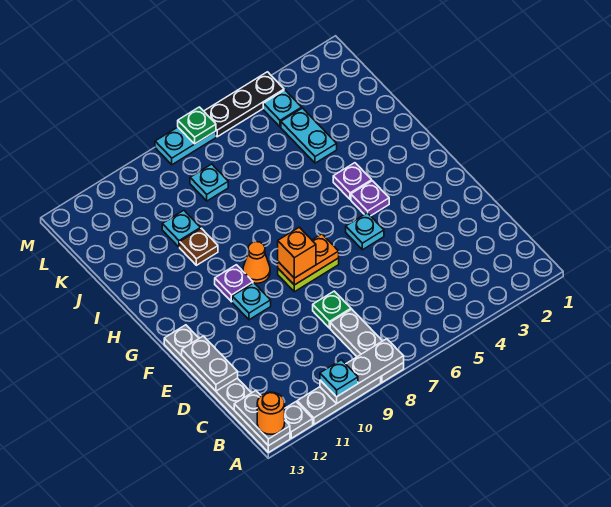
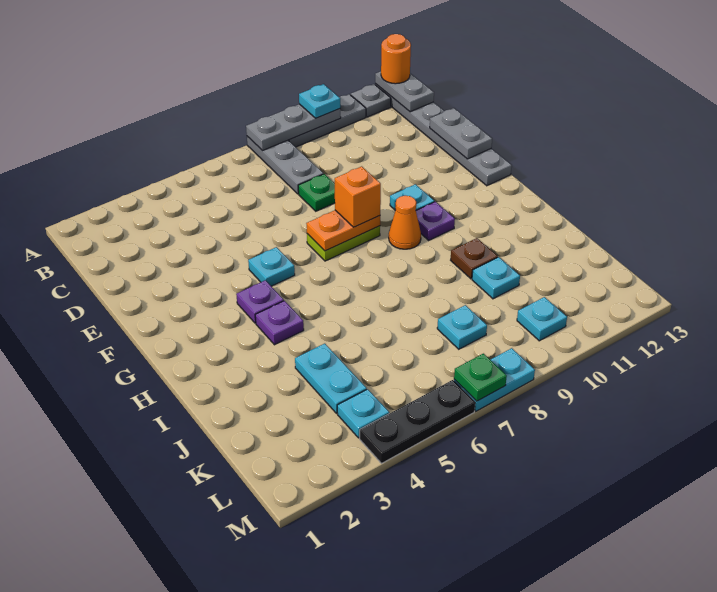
none -> cyan plate L10 level 1

